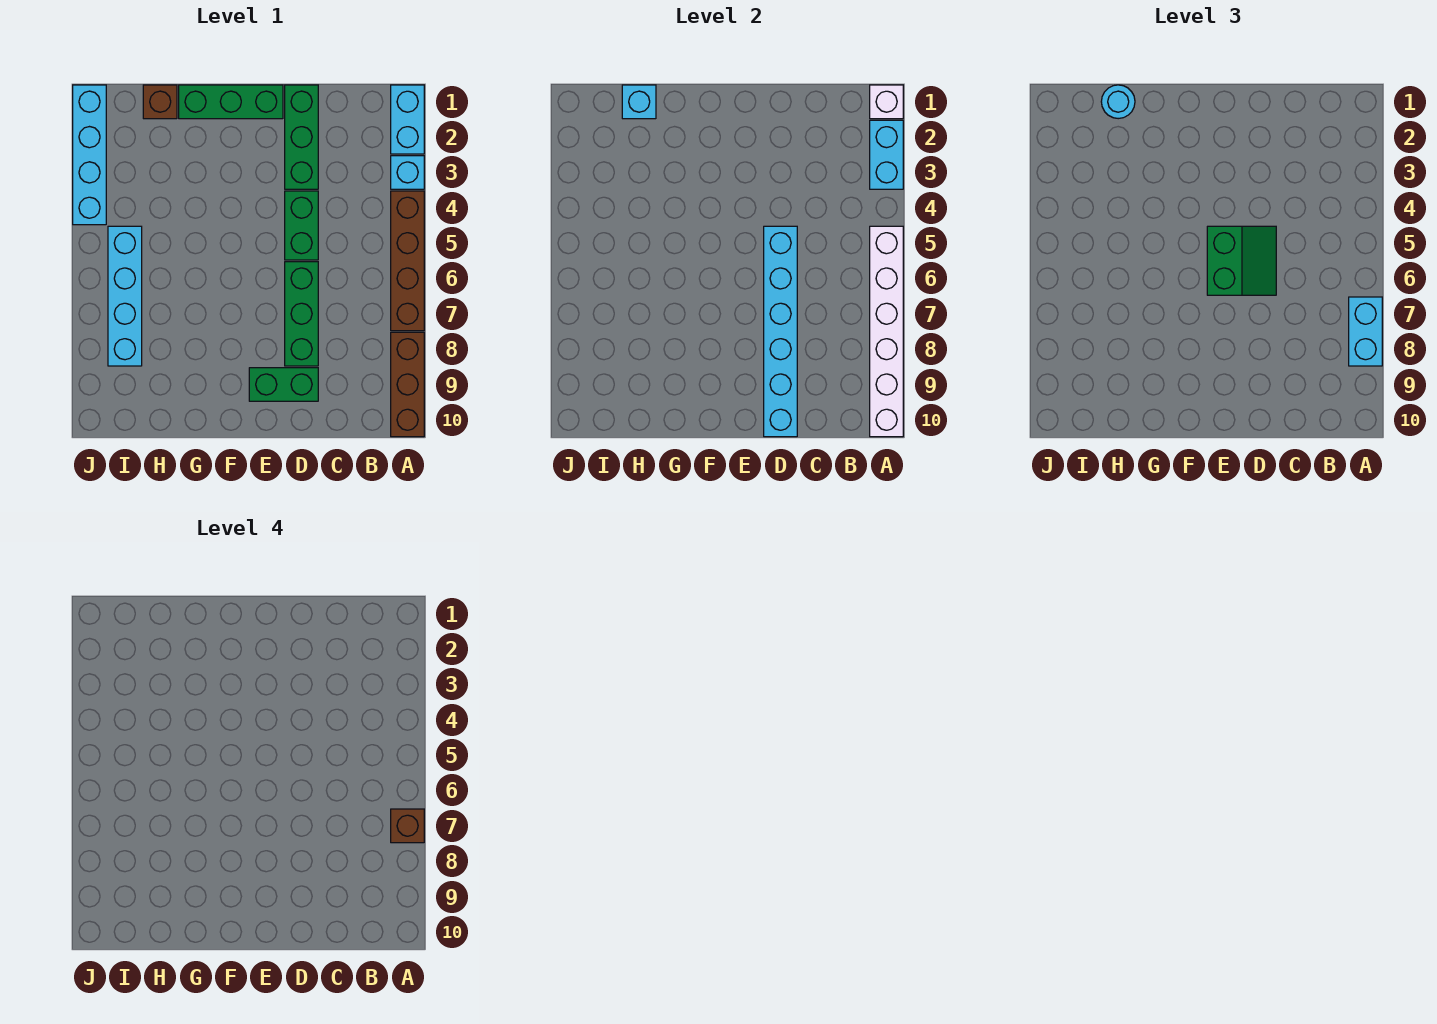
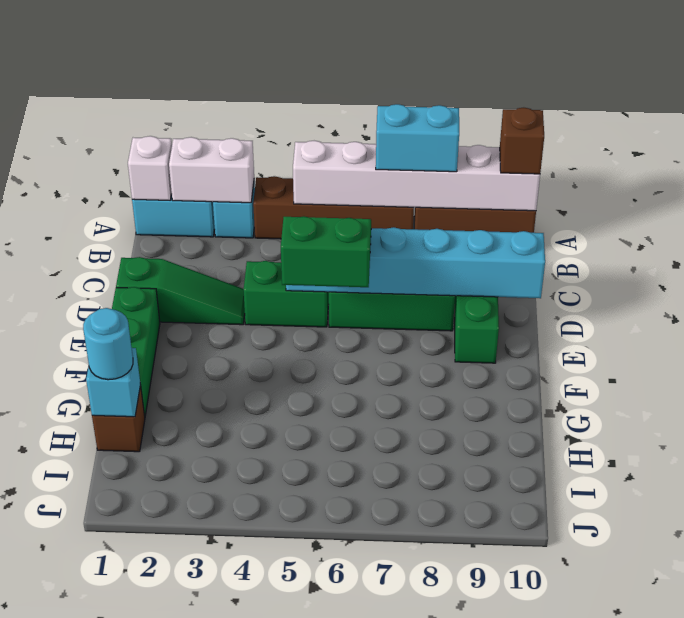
cyan brick A2:A3 level 2 -> white brick A2:A3 level 2
brown brick A7 level 4 -> brown brick A10 level 3
green brick D1:D3 level 1 -> green slope D1:D3 level 1 top 1
cyan brick I5:I8 level 1 -> none
cyan brick J1:J4 level 1 -> none

